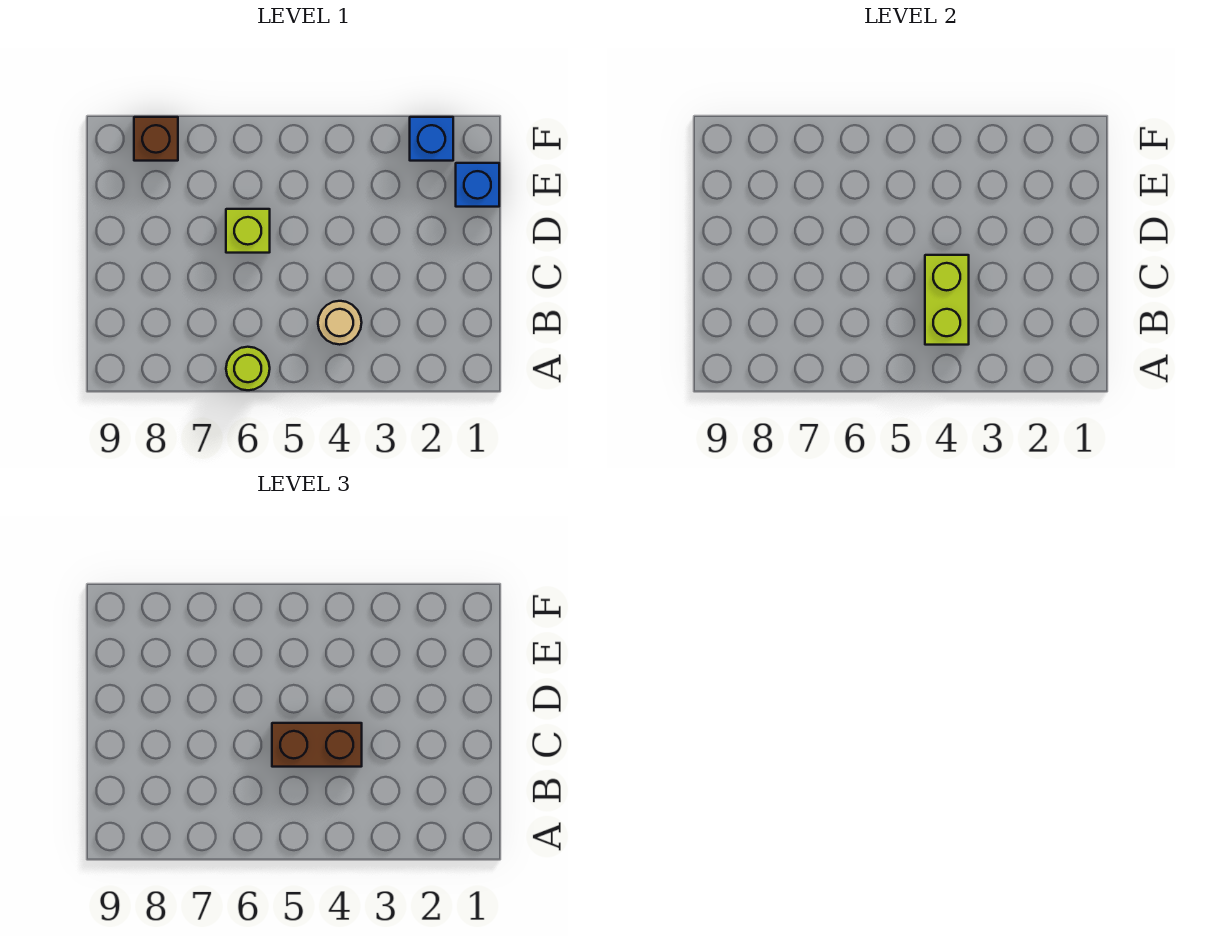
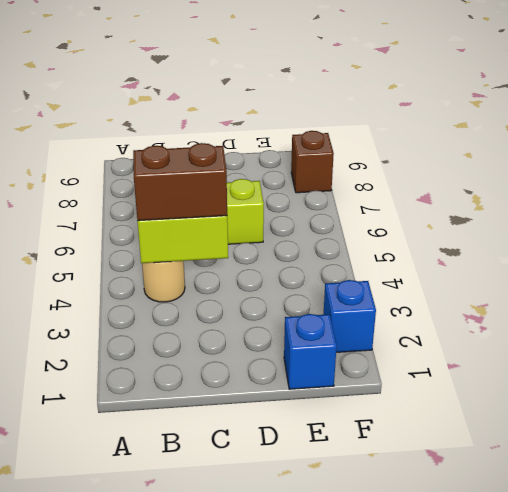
lime round brick A6 level 1 -> none
brown brick C4:C5 level 3 -> brown brick B4:C4 level 3

